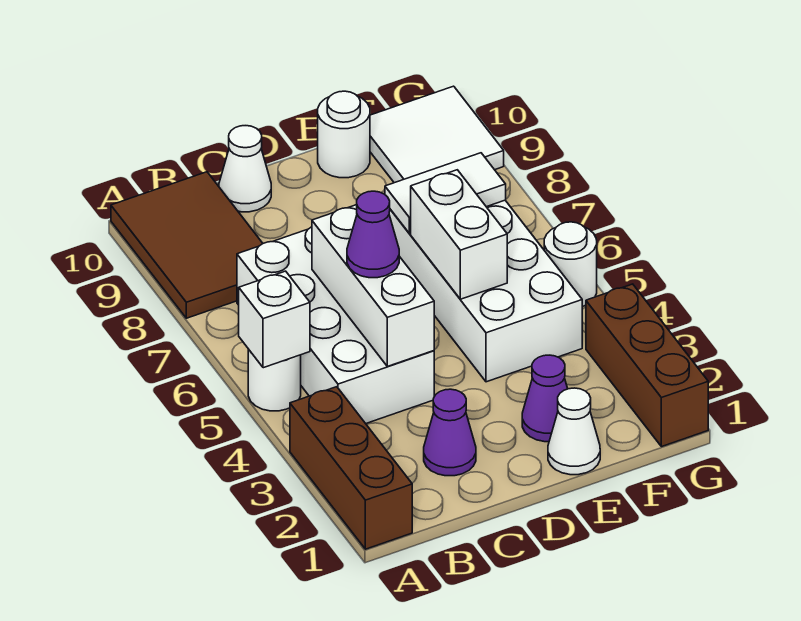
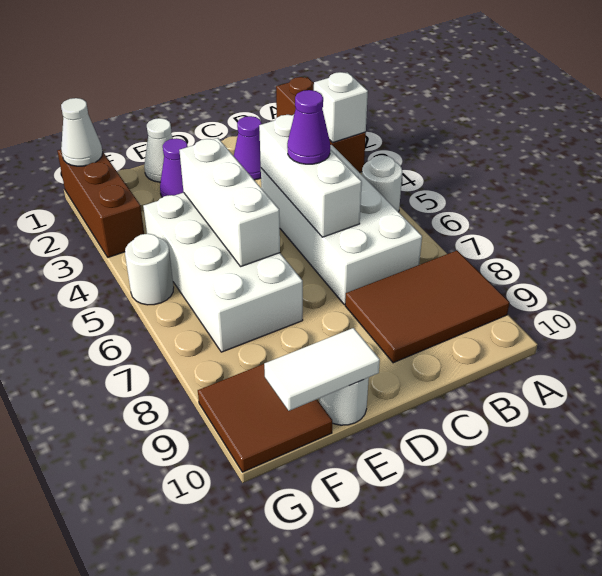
white brick A5 level 2 -> white brick A3 level 2
brown tile A8:B10 level 1 -> brown tile A8:C9 level 1
white cone C10 level 1 -> white cone G1 level 2
white brick E5:E6 level 2 -> white brick E4:E6 level 2
white tile E7:F7 level 2 -> white tile E10:F10 level 2
white tile F9:G10 level 1 -> brown tile F9:G10 level 1

